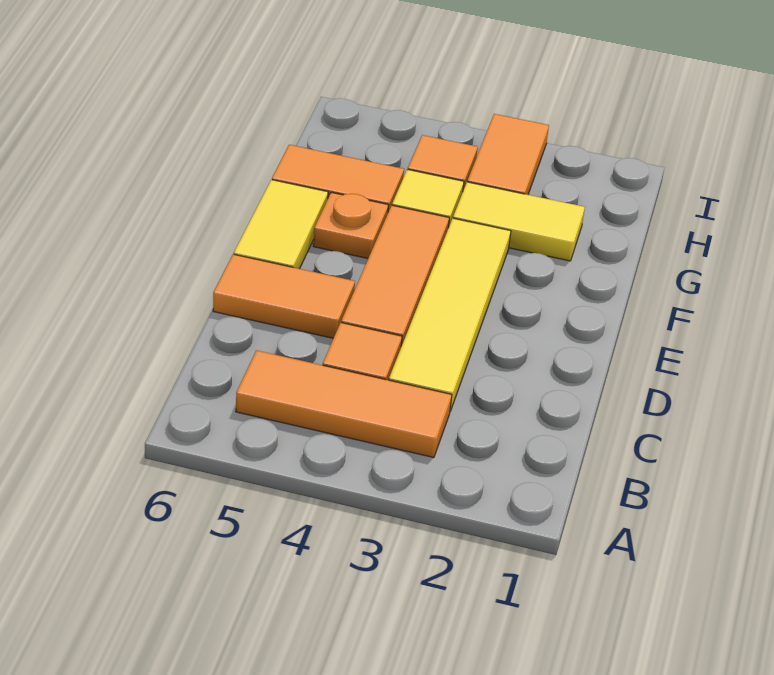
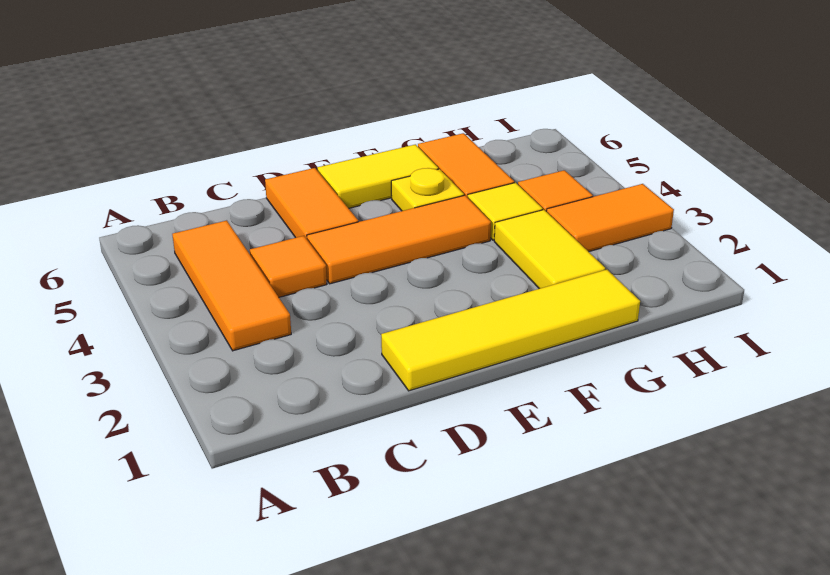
yellow tile C3:F3 level 1 -> yellow tile D1:G1 level 1
orange plate F5 level 1 -> yellow plate F5 level 1

